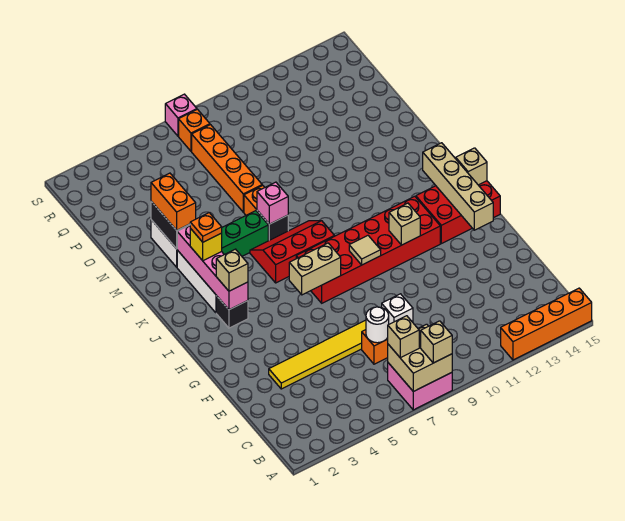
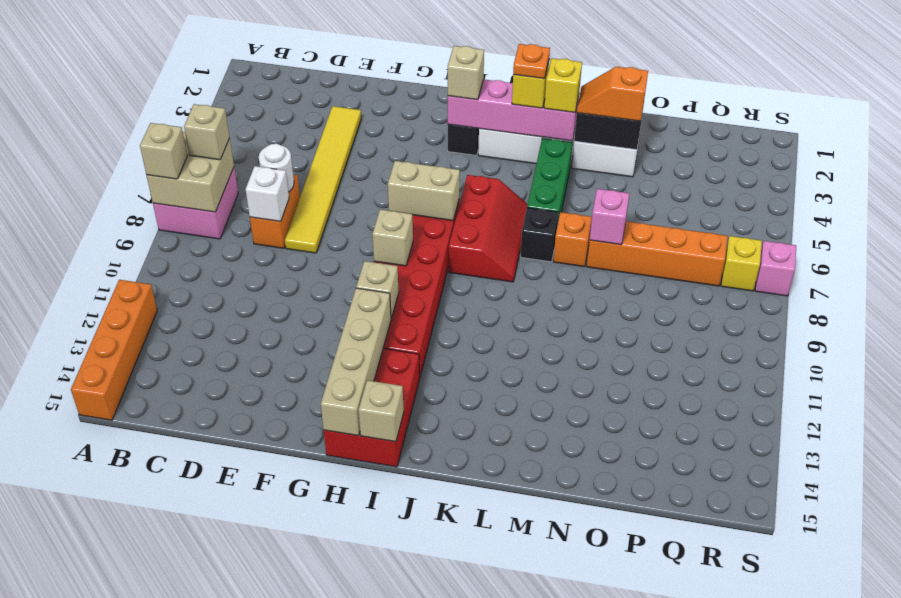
tan brick G14:J14 level 2 -> tan brick H12:H15 level 2
tan brick H6:H7 level 2 -> tan brick H7:I7 level 2
tan tile H9 level 2 -> tan brick H9 level 2
none -> yellow brick L3 level 3
pink brick L7 level 2 -> pink brick N7 level 2
orange brick M3:N3 level 3 -> orange slope M3:N3 level 3 top N
orange brick R7 level 1 -> yellow brick R7 level 1

